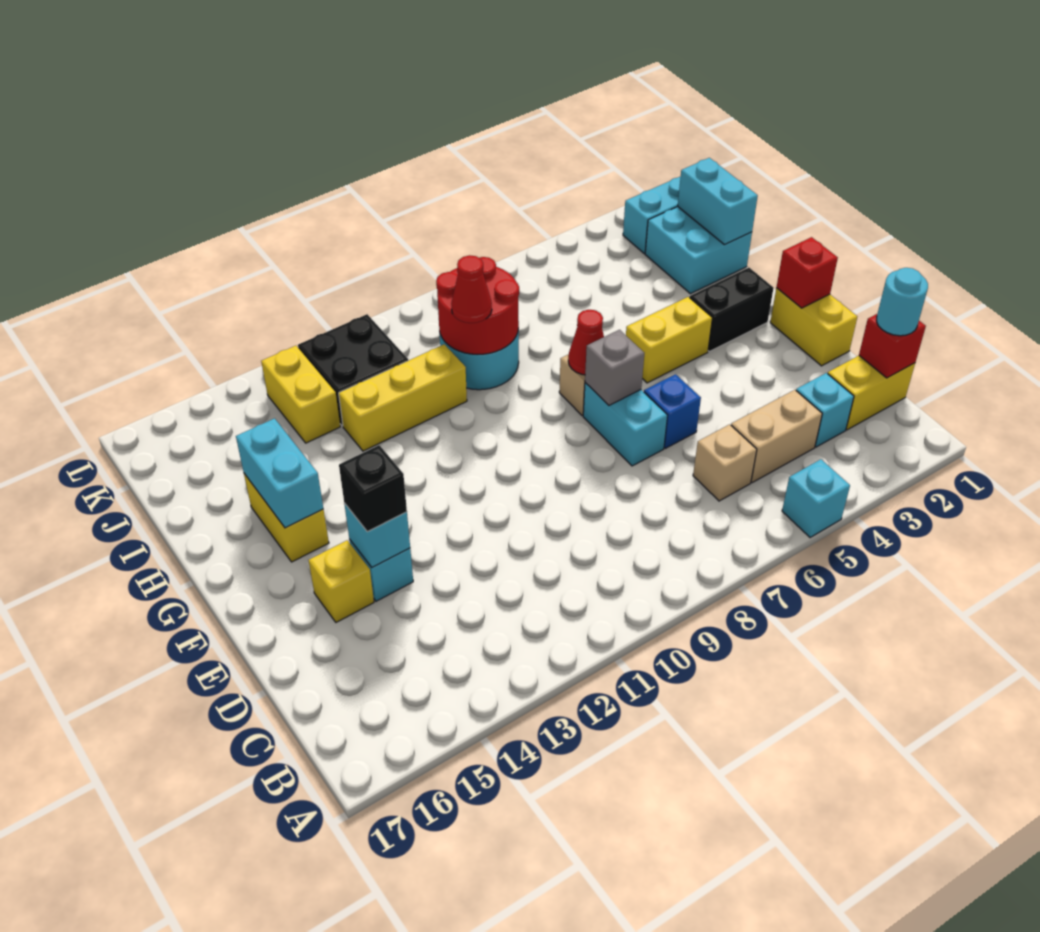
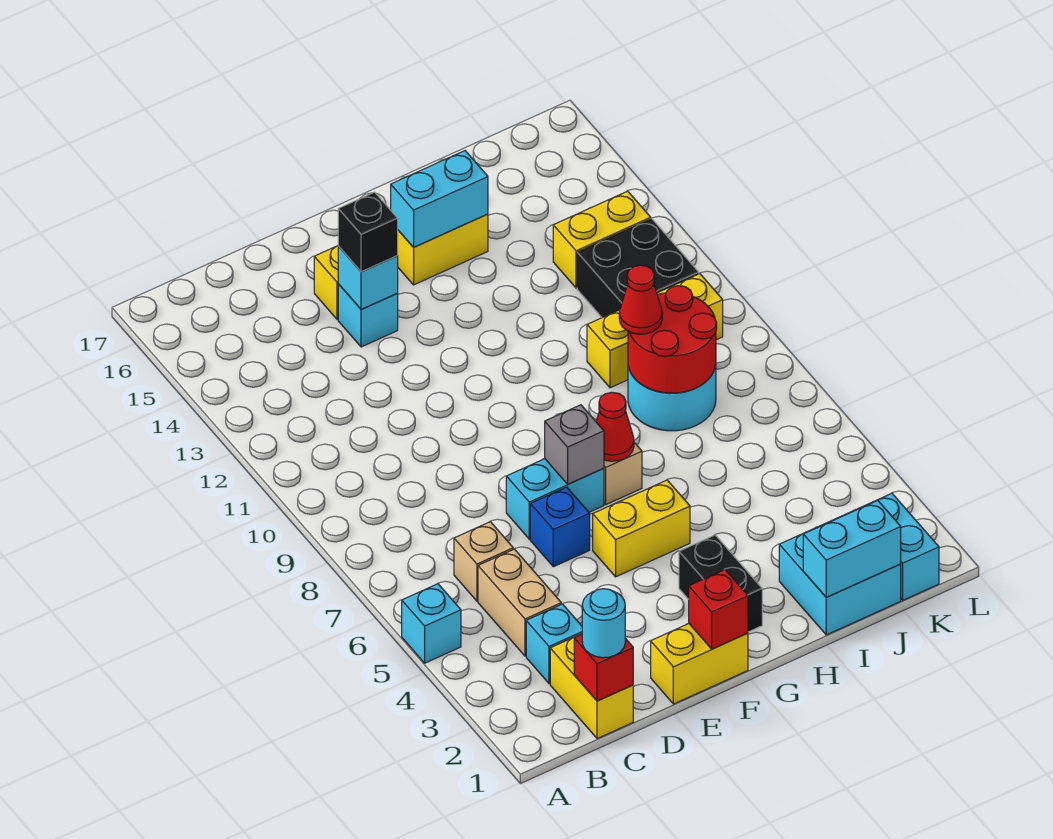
yellow brick G4:G5 level 1 -> yellow brick F5:G5 level 1
yellow brick I10:I12 level 1 -> yellow brick I10:K10 level 1

